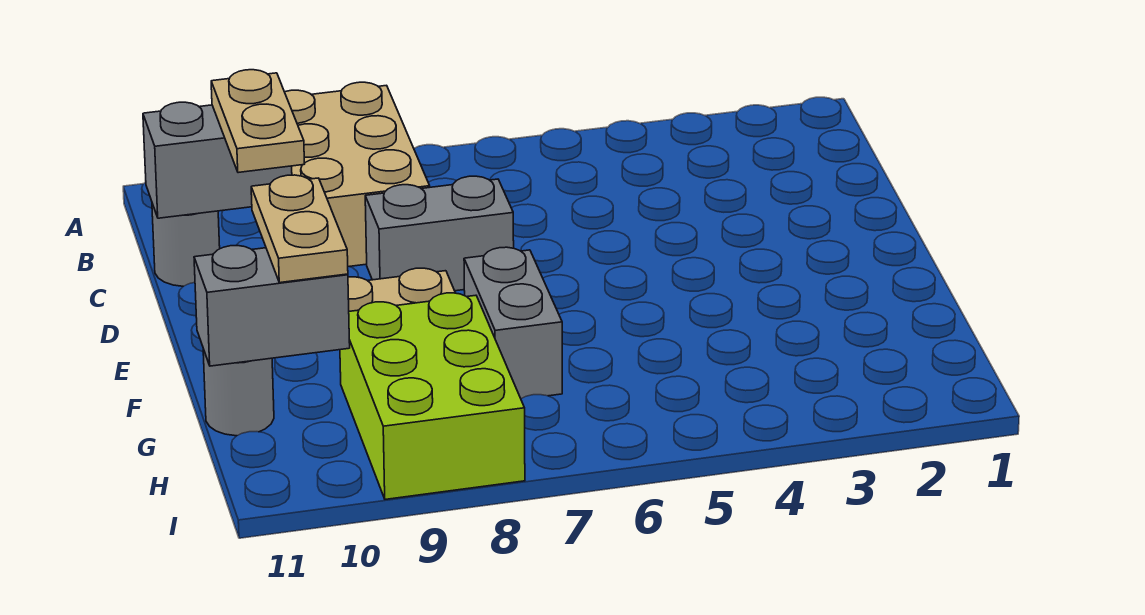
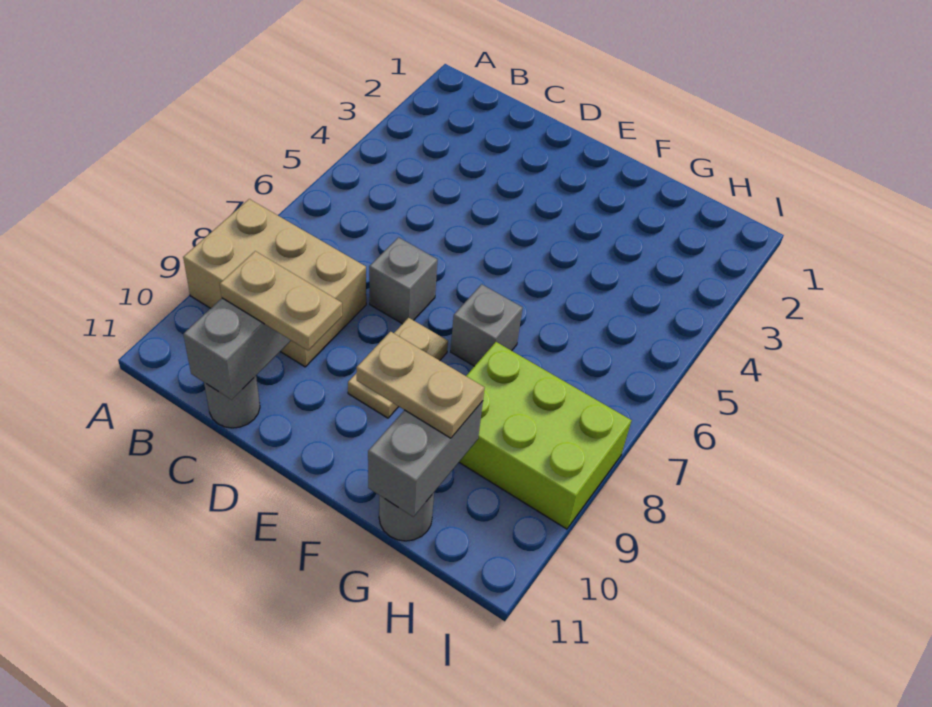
grey brick D7:D8 level 1 -> grey brick D7 level 1
grey brick F7:G7 level 1 -> grey brick F7 level 1

